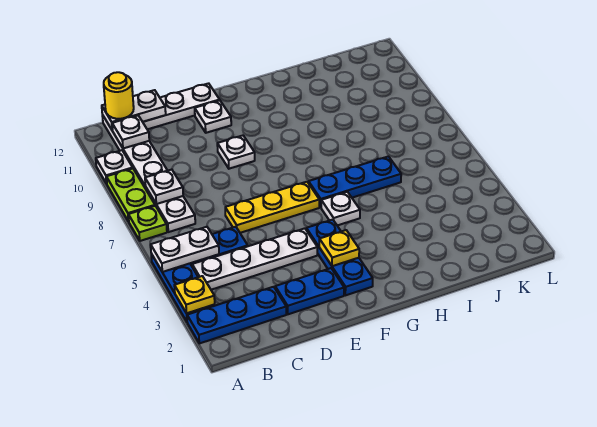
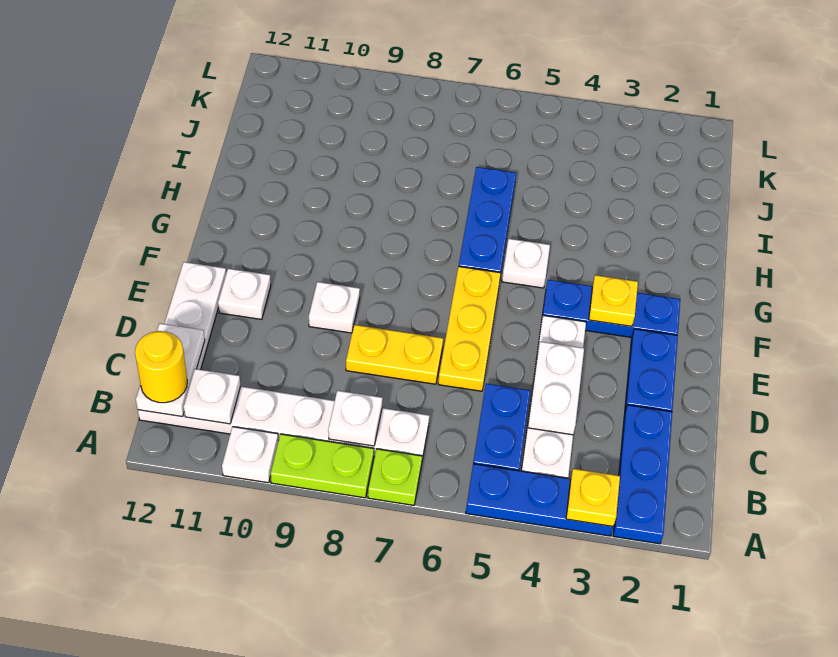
white plate A5:B5 level 2 -> white plate C4:D4 level 2
none -> yellow plate D7:D8 level 1

